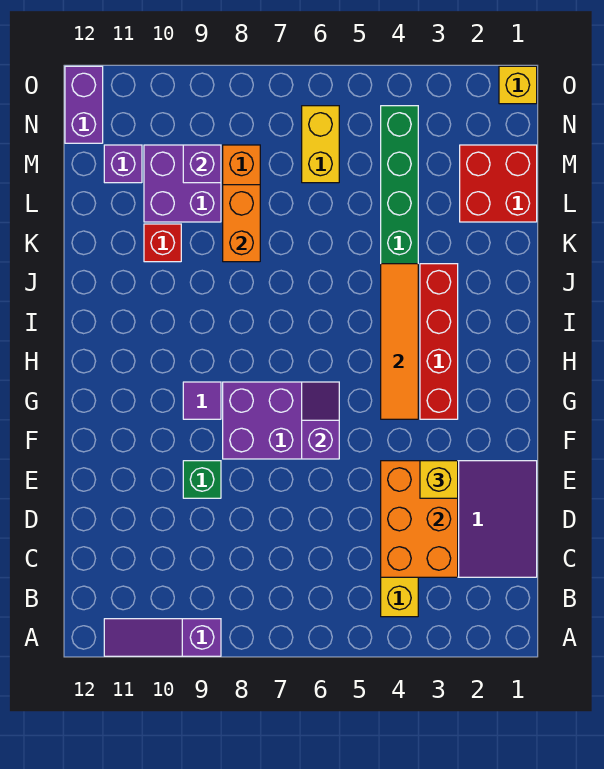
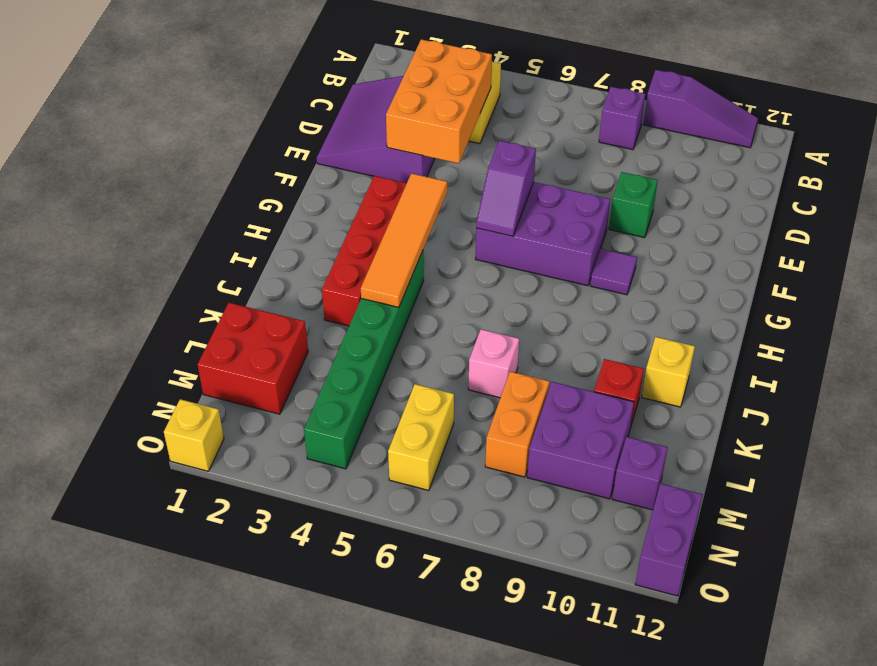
yellow brick E3 level 3 -> yellow brick J11 level 1
none -> pink brick K7 level 1
orange brick K8:L8 level 2 -> none
purple brick M9 level 2 -> purple brick B8 level 1

